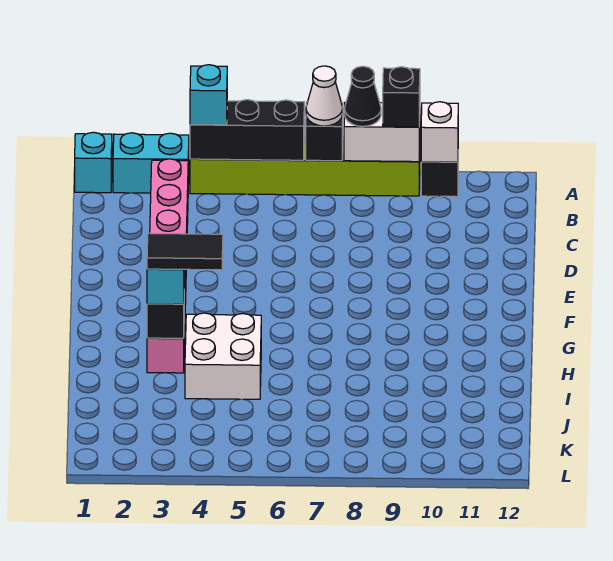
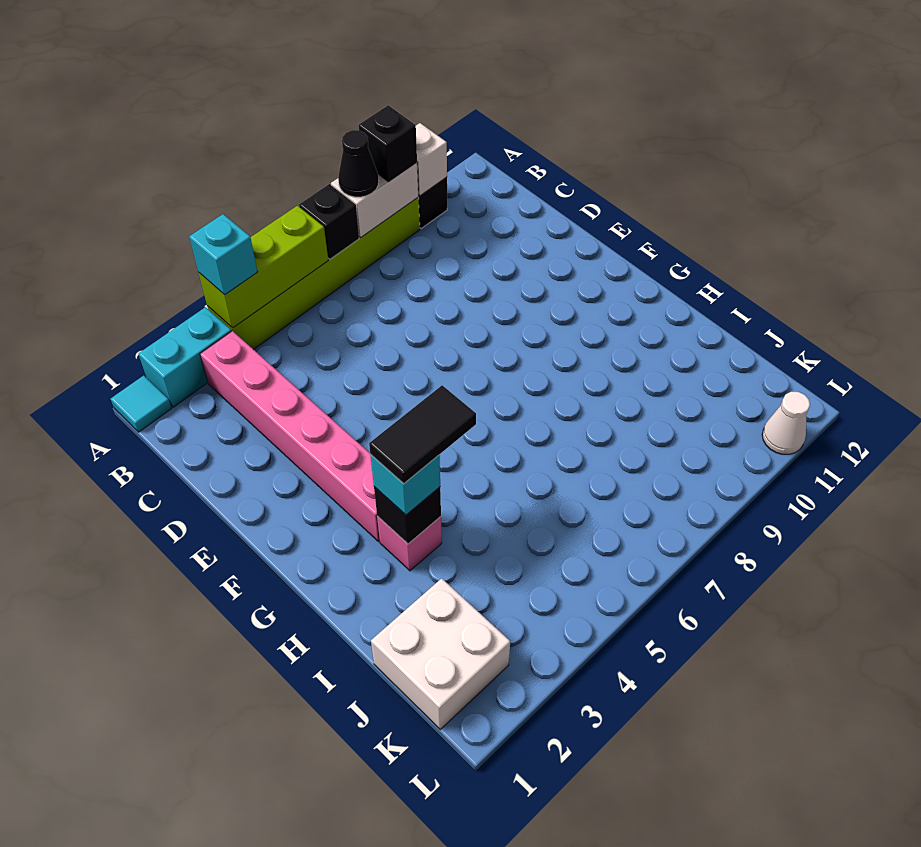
cyan brick A1 level 1 -> cyan tile A1 level 1
black brick A4:A6 level 2 -> lime brick A4:A6 level 2
white cone A7 level 3 -> white cone L11 level 1
white brick H4:I5 level 1 -> white brick J1:K2 level 1

